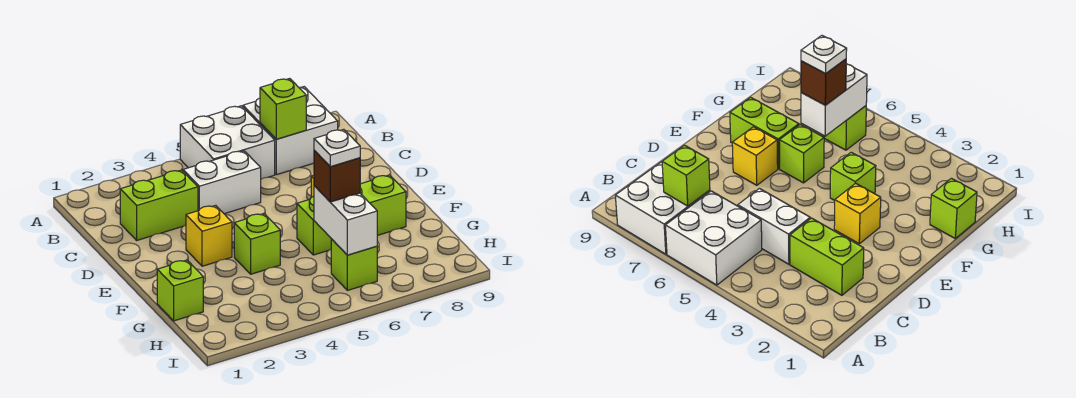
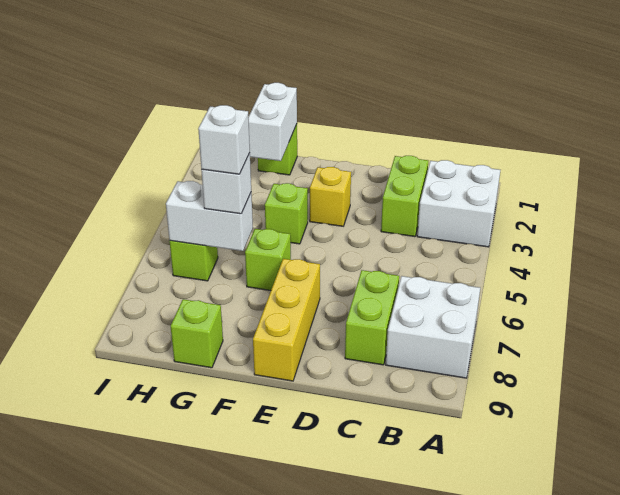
white brick A5:B6 level 1 -> white brick A2:B3 level 1
lime brick B7 level 2 -> lime brick G9 level 1
white brick C4:C5 level 1 -> white brick G1:G2 level 2
yellow brick E7 level 1 -> yellow brick E7:E9 level 1
lime brick F7:F8 level 1 -> lime brick C7:C8 level 1
brown brick G6 level 3 -> white brick G6 level 3
white plate G6 level 4 -> white brick G6 level 4

